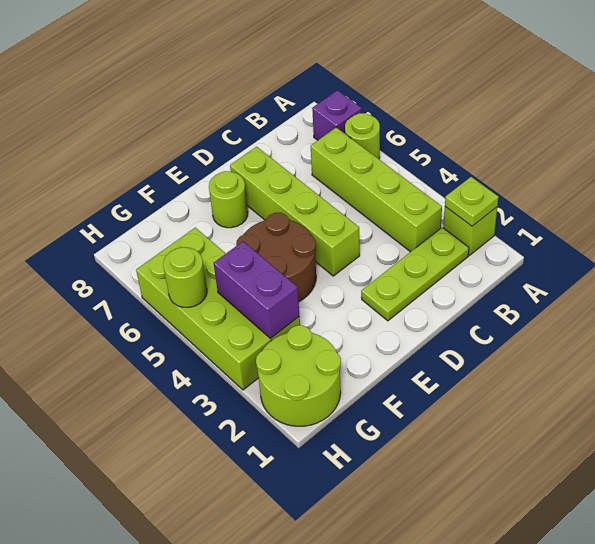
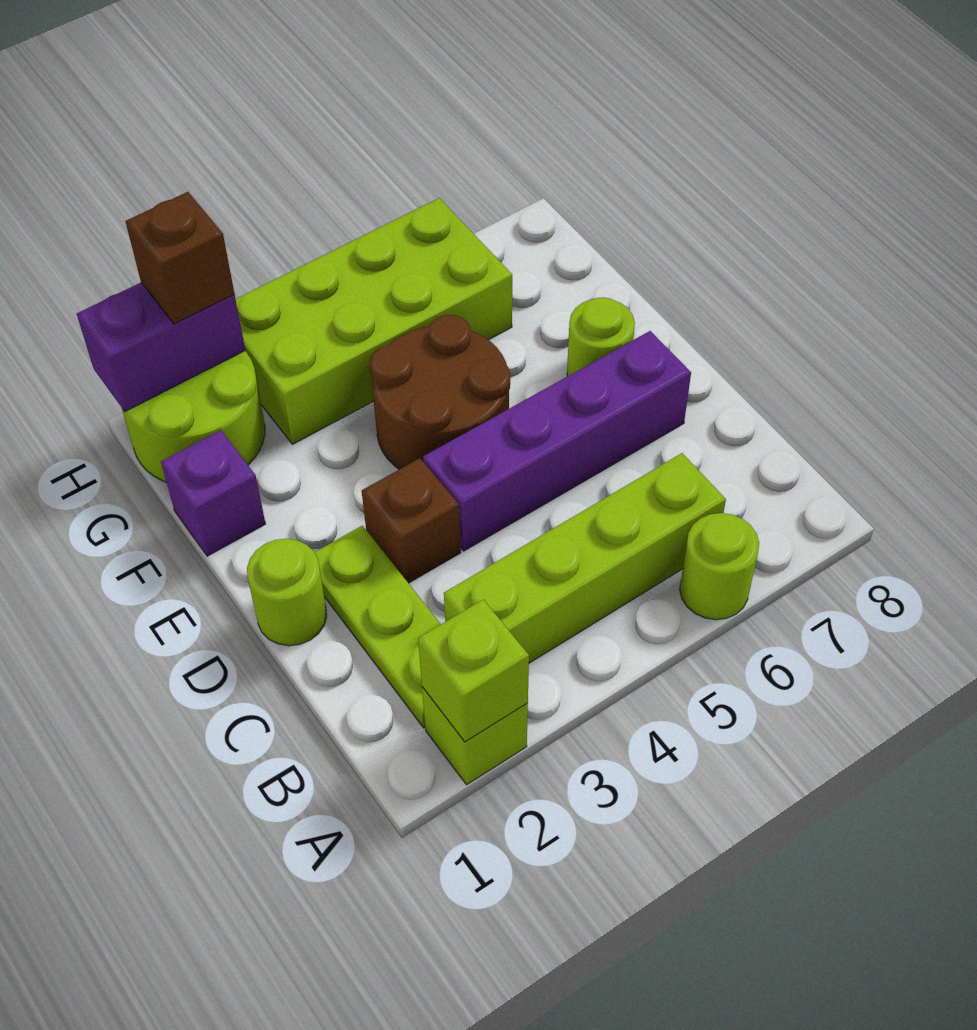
lime plate A2 level 2 -> lime brick A2 level 2
purple brick A7 level 1 -> purple brick F1 level 1
none -> brown brick D3 level 1
lime brick D4:D7 level 1 -> purple brick D4:D7 level 1
purple brick G3:G4 level 2 -> purple brick H1:H2 level 2
none -> brown brick H2 level 3
lime round brick H5 level 2 -> lime round brick D1 level 1

